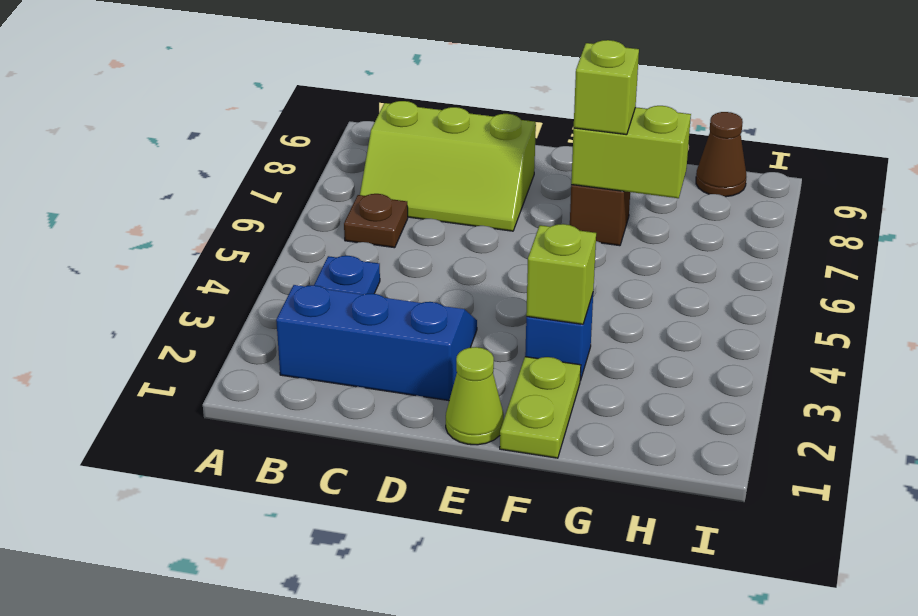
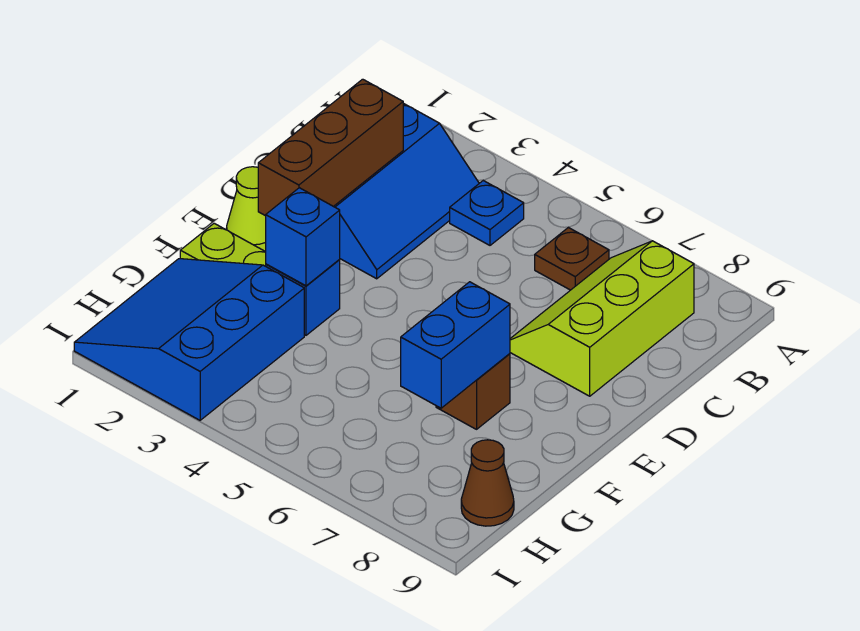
none -> brown brick C2:E2 level 2
lime brick F3 level 2 -> blue brick F3 level 2
lime brick F7:G7 level 2 -> blue brick F7:G7 level 2
lime brick F7 level 3 -> none
none -> blue slope G1:I3 level 1 top 3

